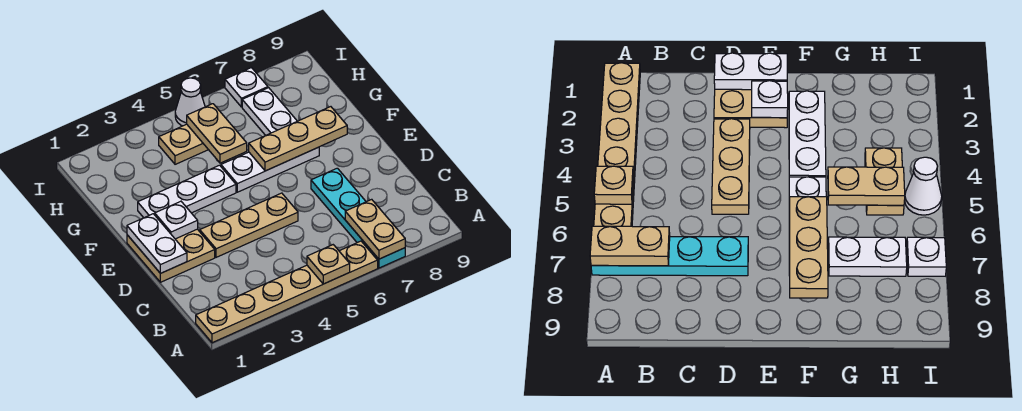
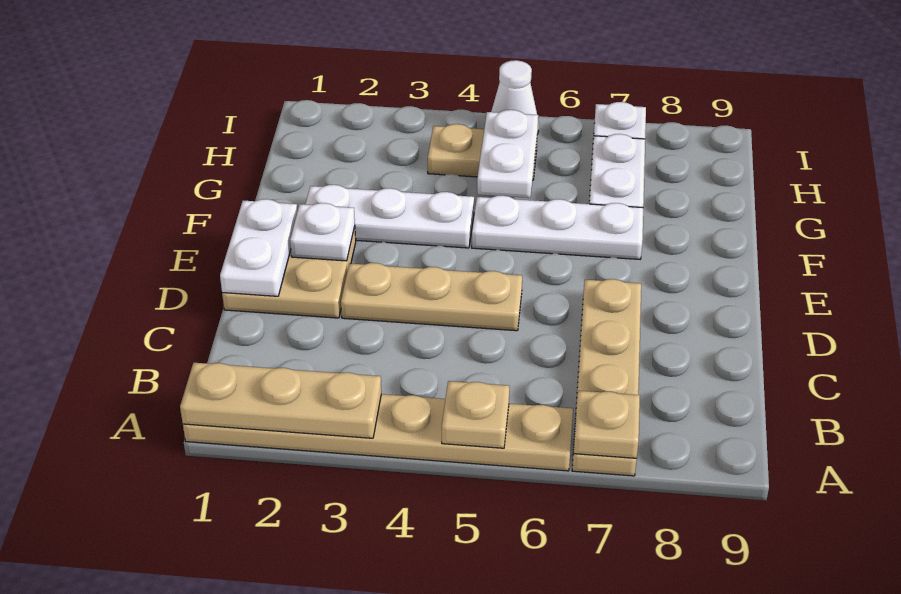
cyan plate A7:D7 level 1 -> tan plate A7:D7 level 1
tan plate A7:B7 level 2 -> tan plate A7 level 2
tan plate F6:F8 level 2 -> tan plate A1:A3 level 2
tan plate G5:H5 level 2 -> white plate G5:H5 level 2

